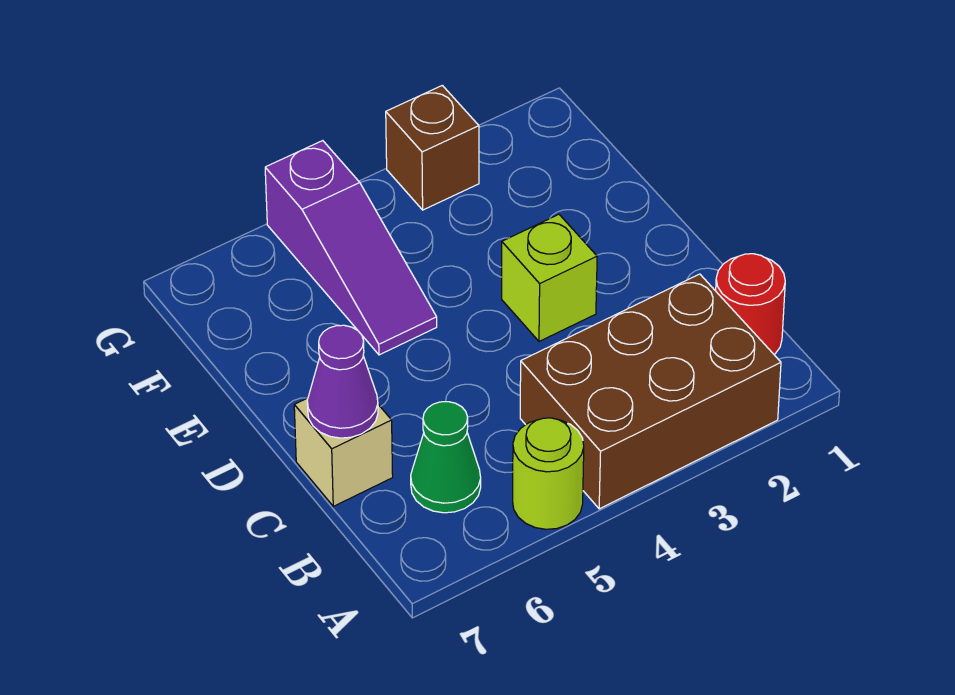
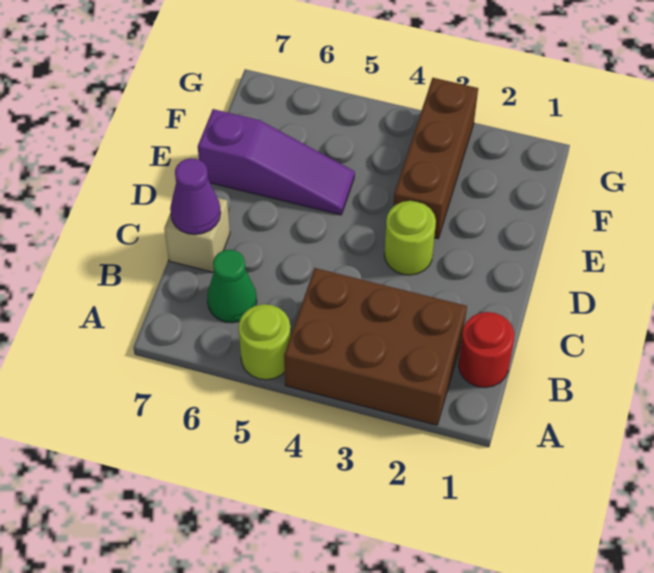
lime brick D3 level 1 -> lime round brick D3 level 1
purple slope E5:G5 level 1 top G -> purple slope E5:E7 level 1 top 7
brown brick G3 level 1 -> brown brick E3:G3 level 1

